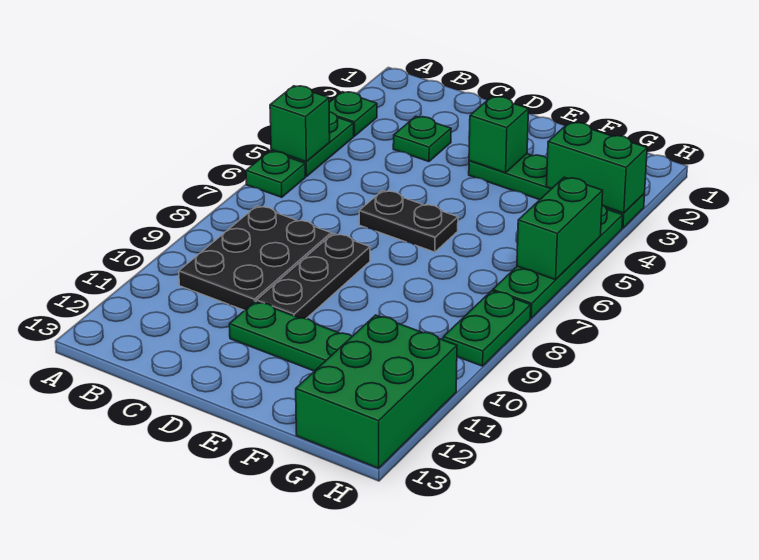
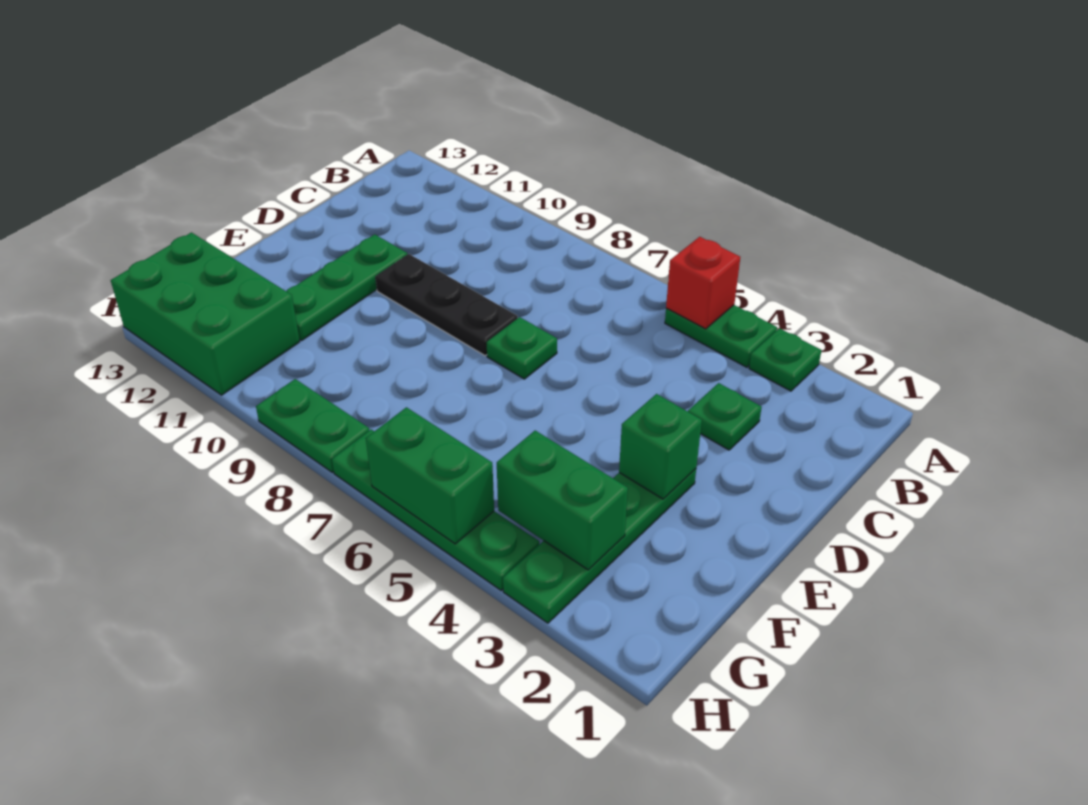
green brick A5 level 2 -> red brick A5 level 2
green plate A6 level 1 -> green plate D7 level 1
black plate B8:C10 level 1 -> none
black plate D6:E6 level 1 -> none
green brick G3:H3 level 2 -> green brick G3:G4 level 2

